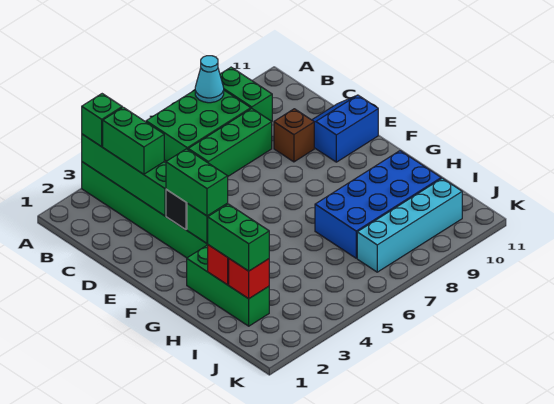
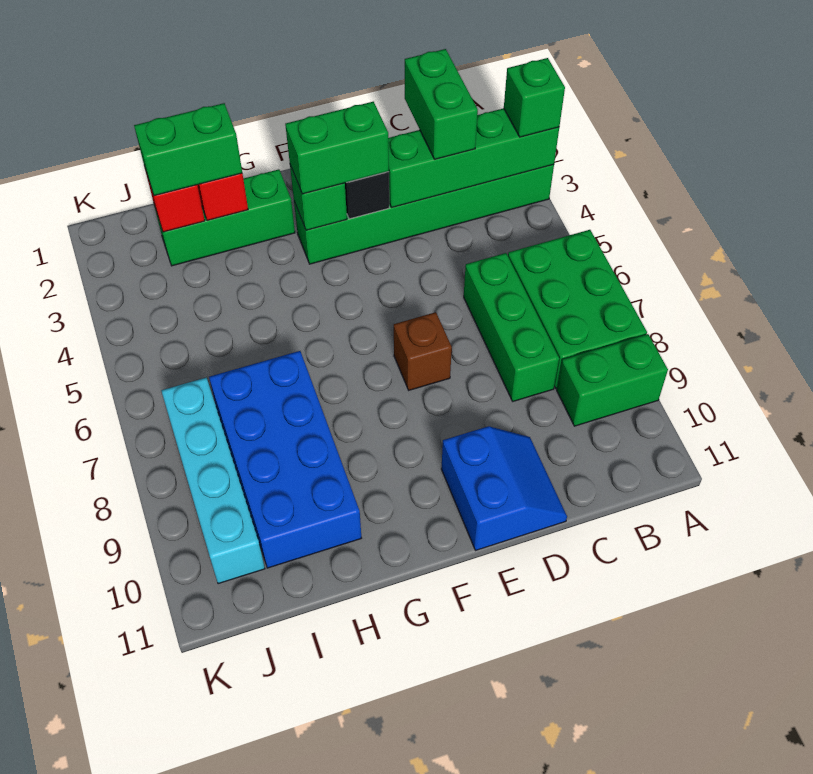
cyan cone A8 level 2 -> none
green brick B3:C3 level 3 -> green brick C2:C3 level 3
brown brick D9 level 1 -> brown brick E7 level 1

